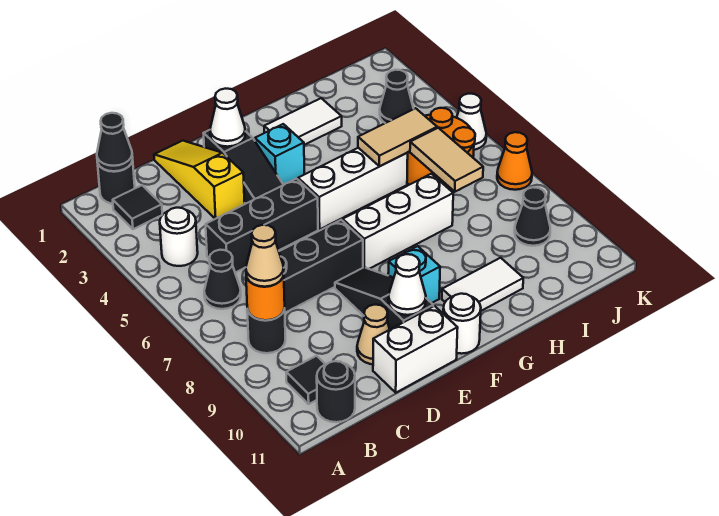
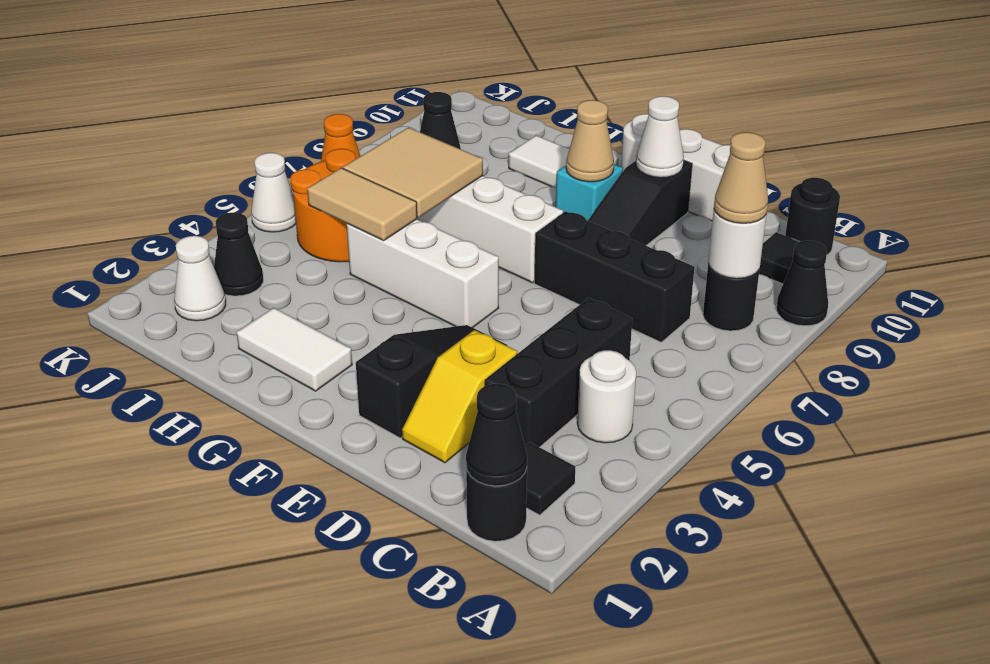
black cone B6 level 1 -> black cone A9 level 1
orange round brick B8 level 2 -> white round brick B8 level 2
black brick C5:E5 level 1 -> black brick C3:C5 level 1
yellow slope D1:D3 level 1 top 3 -> yellow slope D2:D3 level 1 top 3
tan cone D10 level 1 -> tan cone F9 level 2
white cone E2 level 2 -> white cone J2 level 1
cyan brick F3 level 1 -> none
tan tile I6:I7 level 2 -> tan tile H6:I7 level 2

